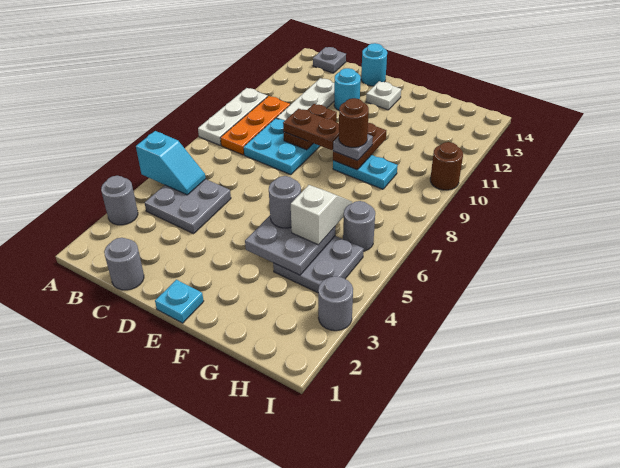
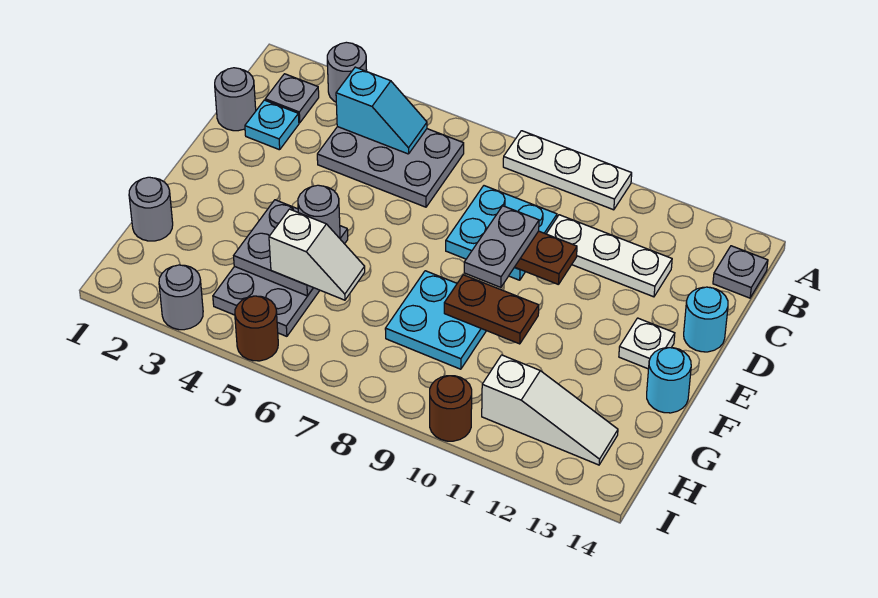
cyan slope A5:B5 level 2 top A -> cyan slope B4:B5 level 2 top 4
grey plate B4:C5 level 1 -> grey plate B4:C6 level 1
orange plate B8:B10 level 1 -> none
brown plate D9:E9 level 3 -> grey plate D9:E9 level 3
cyan round brick D12 level 1 -> cyan round brick F14 level 1
cyan plate E1 level 1 -> cyan plate C2 level 1
cyan plate F9:G9 level 1 -> cyan plate F8:G9 level 1
grey plate F9 level 3 -> grey plate B2 level 1
brown round brick F9 level 4 -> brown round brick I5 level 1
grey round brick H6 level 1 -> grey round brick G1 level 1
none -> white slope H11:H13 level 1 top 11

